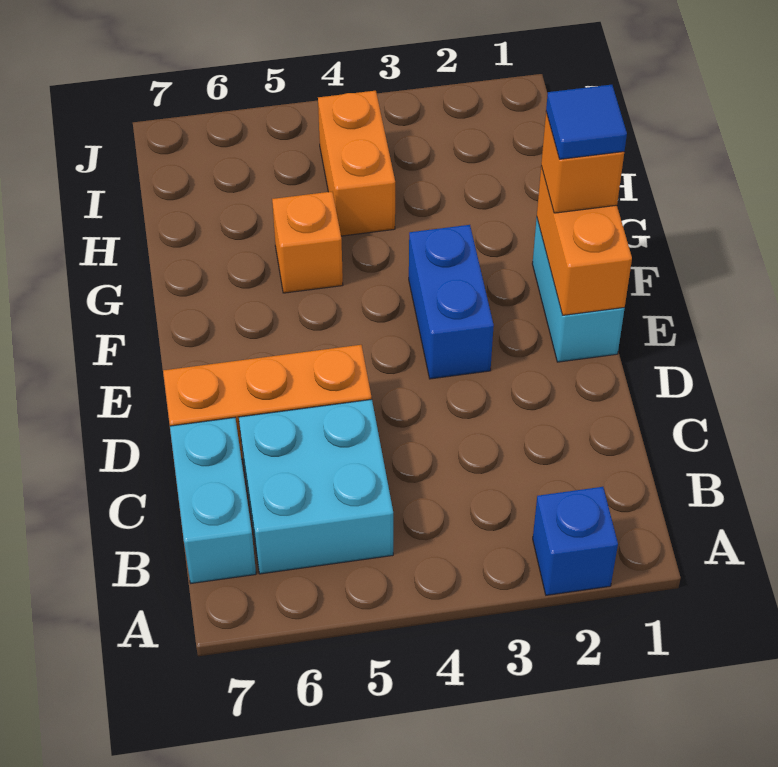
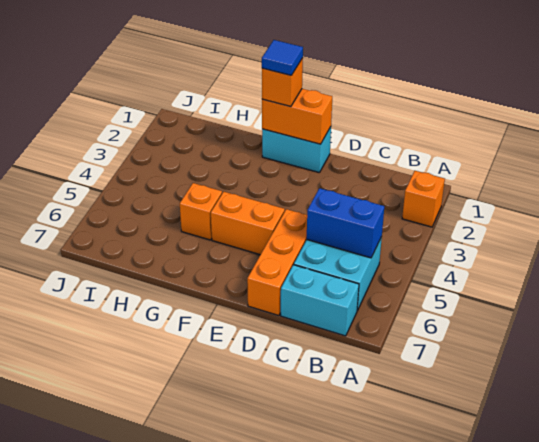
blue brick A2 level 1 -> orange brick A2 level 1
blue brick E3:F3 level 1 -> blue brick B5:C5 level 2
orange brick H4:I4 level 1 -> orange brick E5:F5 level 1

